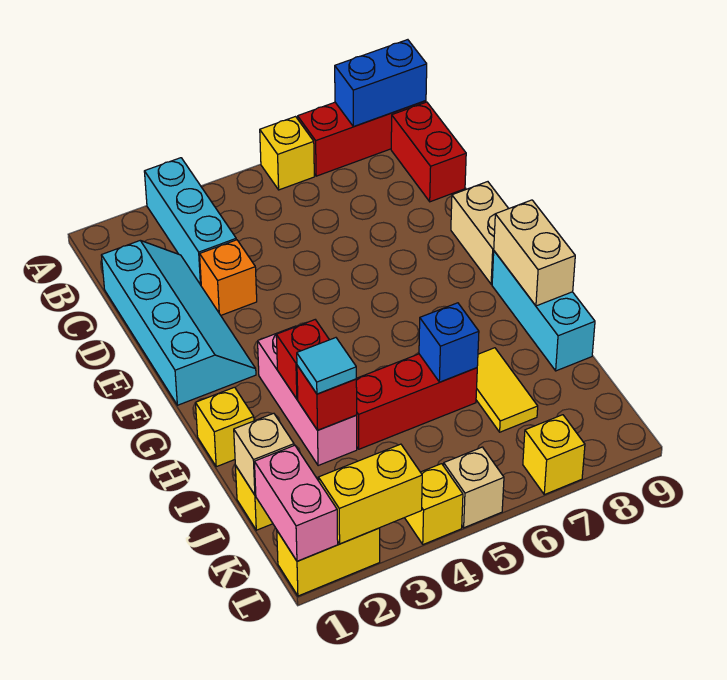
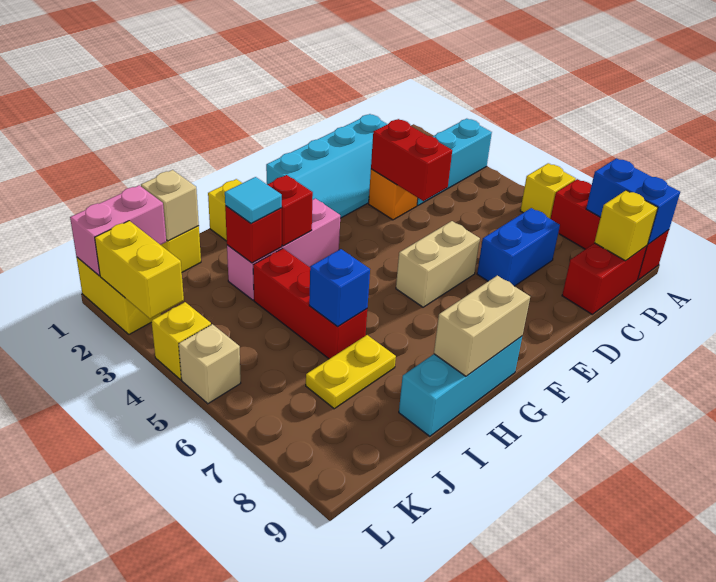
none -> blue brick C7:D7 level 1
none -> red brick D3:D4 level 2
tan brick E9:F9 level 1 -> tan brick E6:F6 level 1
yellow tile I7:J7 level 1 -> yellow plate I7:J7 level 1
yellow brick L7 level 1 -> yellow brick B9 level 2

